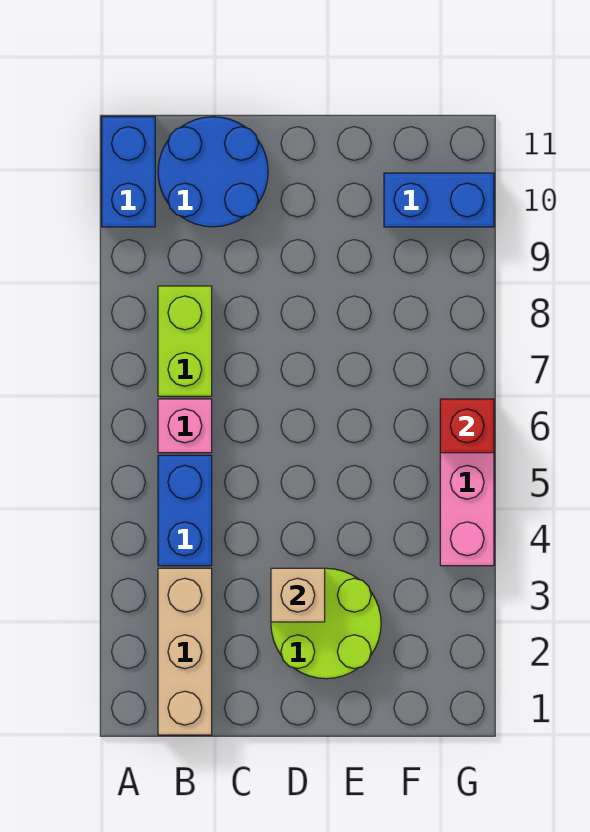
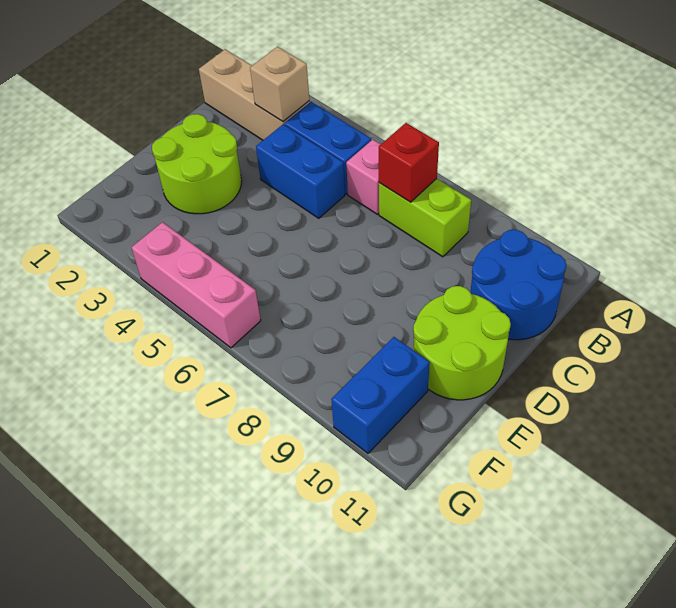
blue brick A10:A11 level 1 -> blue brick C4:C5 level 1
tan brick D3 level 2 -> tan brick B3 level 2
none -> lime round brick D10:E11 level 1
red brick G6 level 2 -> red brick B7 level 2

